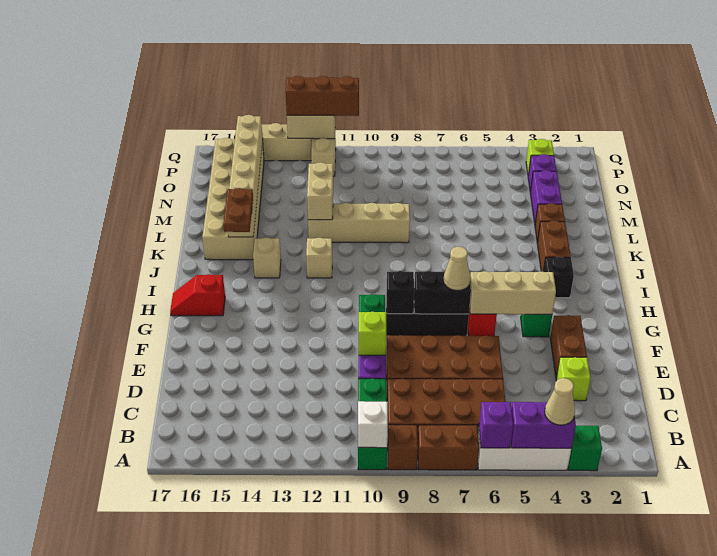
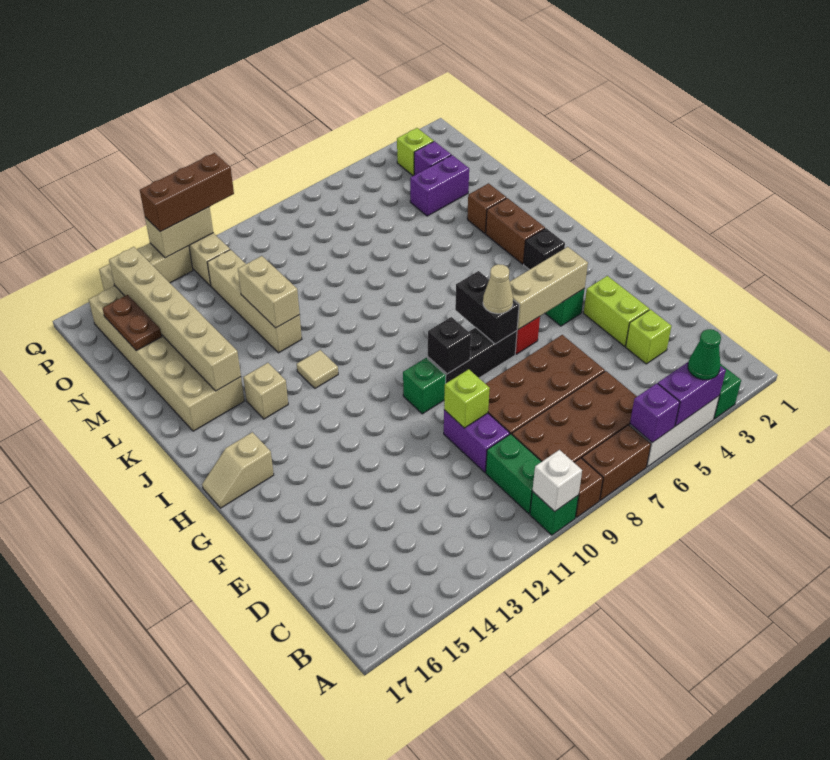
tan cone A4 level 3 -> green cone A4 level 3
brown brick E3:F3 level 1 -> lime brick E3:F3 level 1
black brick G7:G8 level 2 -> black brick G7:H7 level 2
red slope H16:H17 level 1 top 16 -> tan slope H16:H17 level 1 top 16
tan brick J12 level 1 -> tan tile J12 level 1
brown plate J15:K15 level 3 -> brown plate N16:O16 level 2
tan brick L9:L12 level 1 -> tan brick L12:O12 level 1
purple brick M3:N3 level 1 -> purple brick N3:N4 level 1

